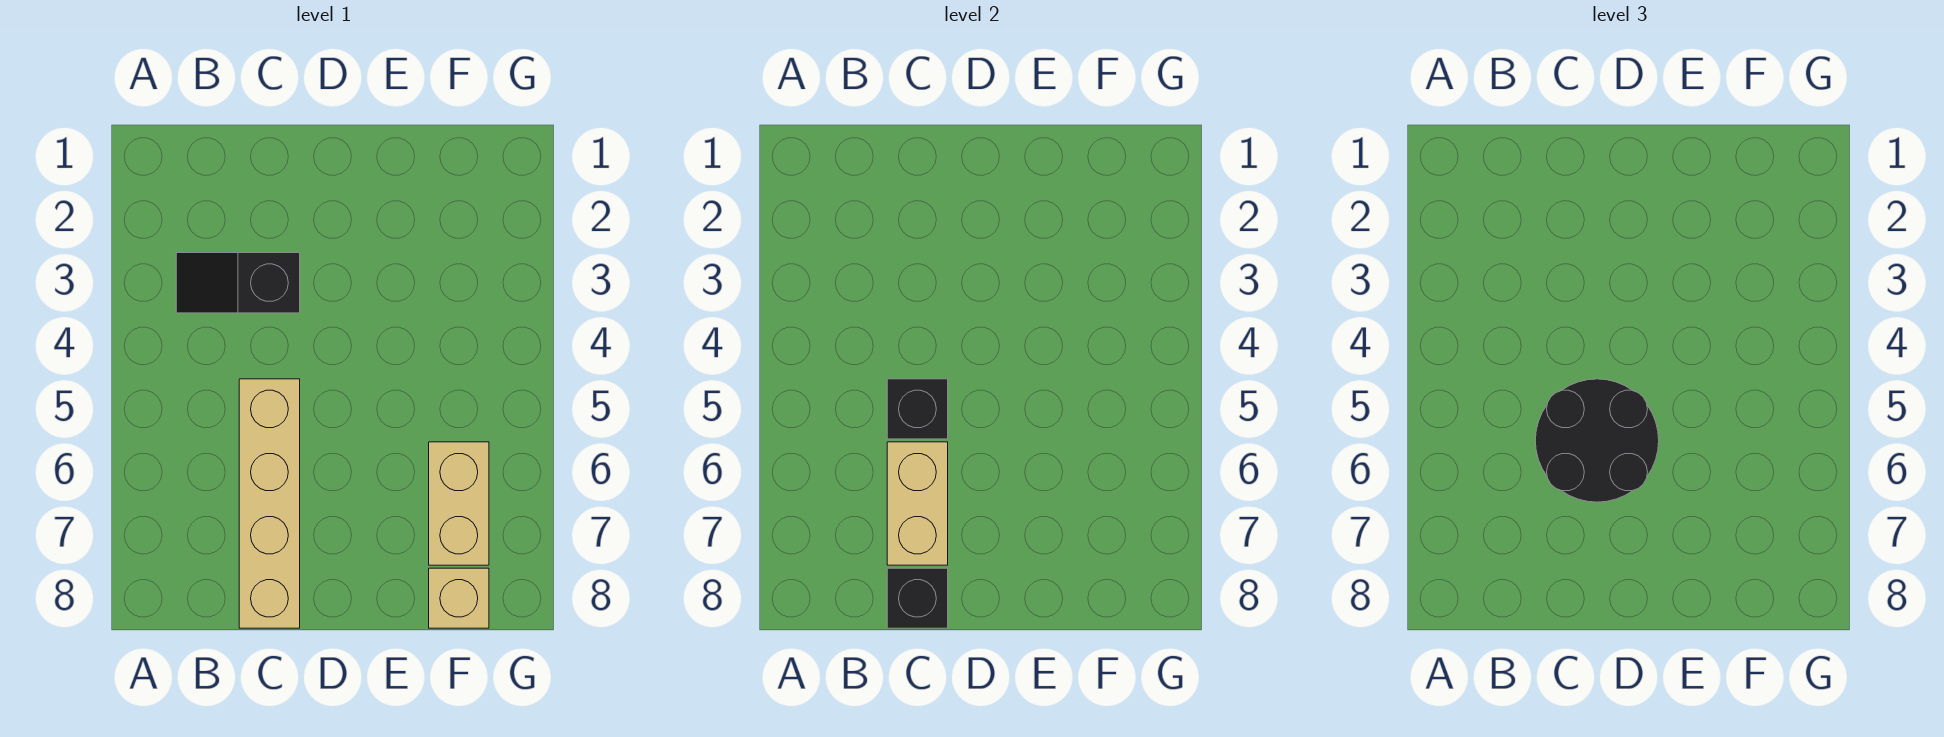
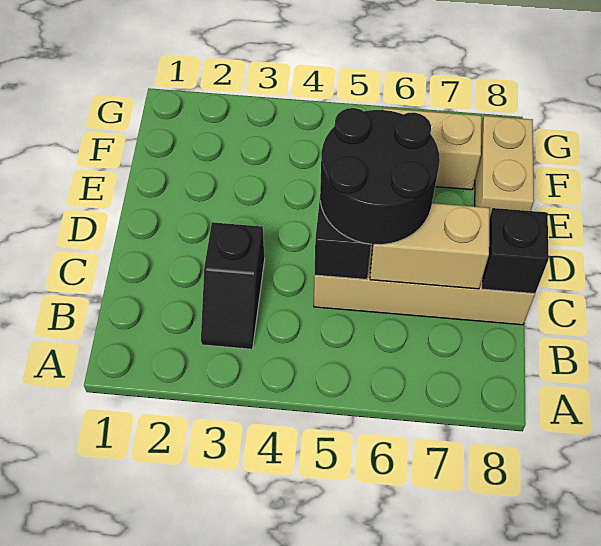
tan brick F8 level 1 -> tan brick E8:F8 level 1

